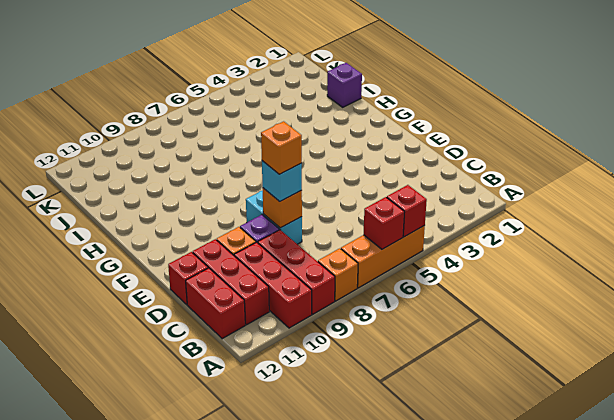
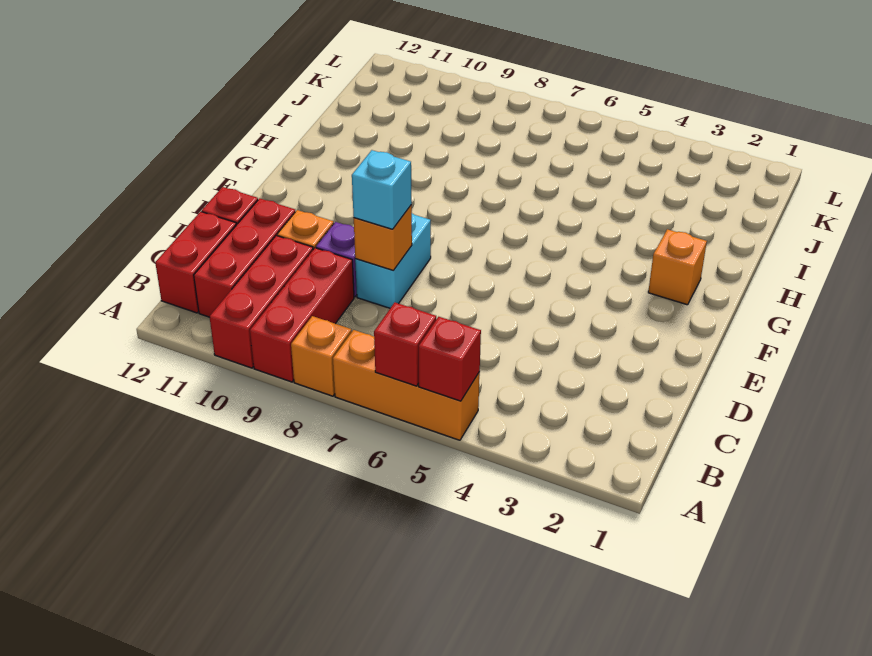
orange brick D8 level 4 -> orange brick G2 level 1
purple brick I1 level 1 -> none

